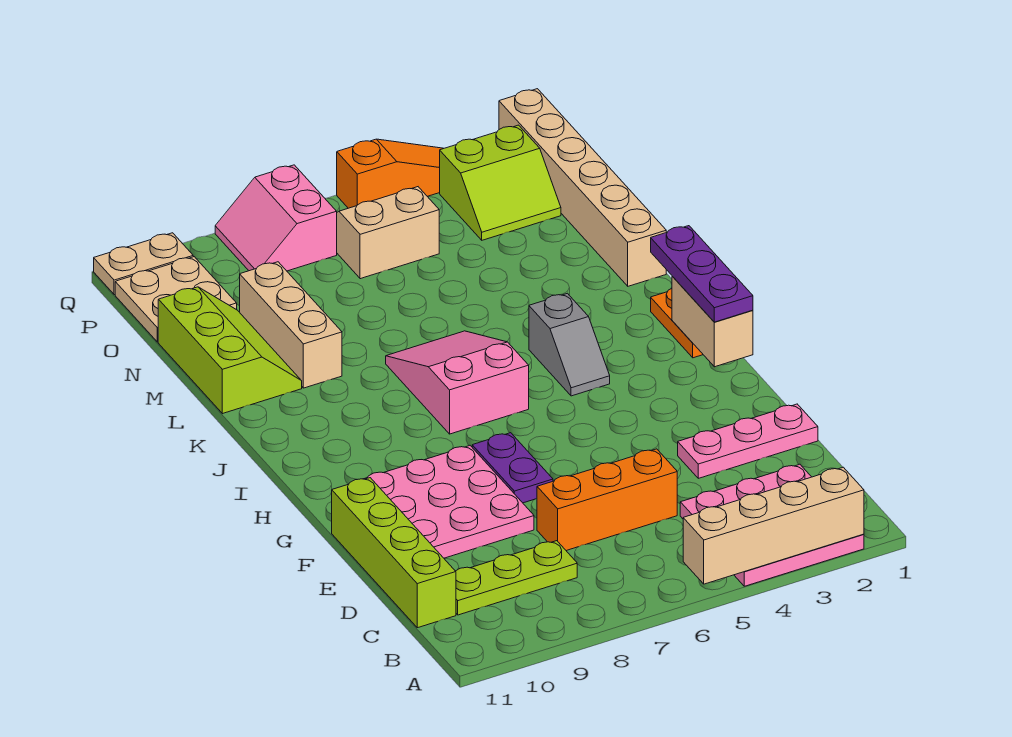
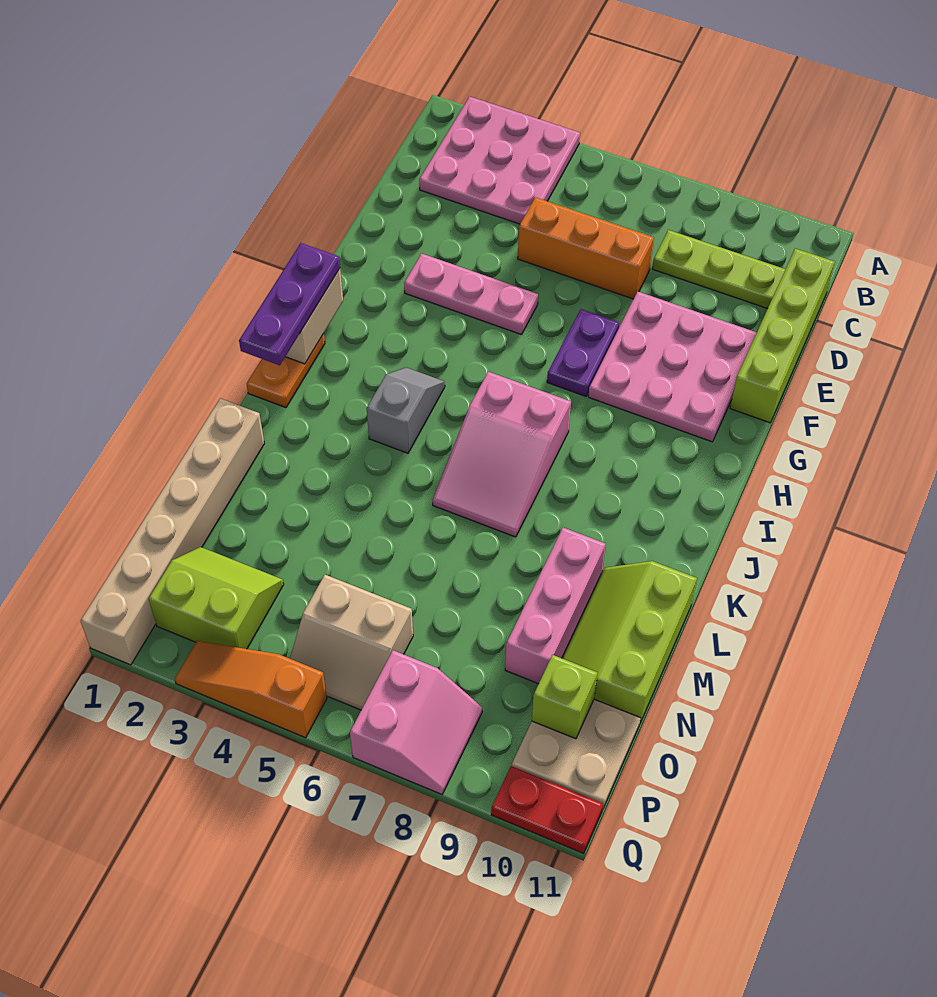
tan brick A2:A5 level 2 -> none
pink plate E1:E3 level 1 -> pink plate F3:F5 level 1
tan brick L9:N9 level 1 -> pink brick L9:N9 level 1
none -> lime brick O10 level 2
tan plate Q10:Q11 level 1 -> red plate Q10:Q11 level 1

